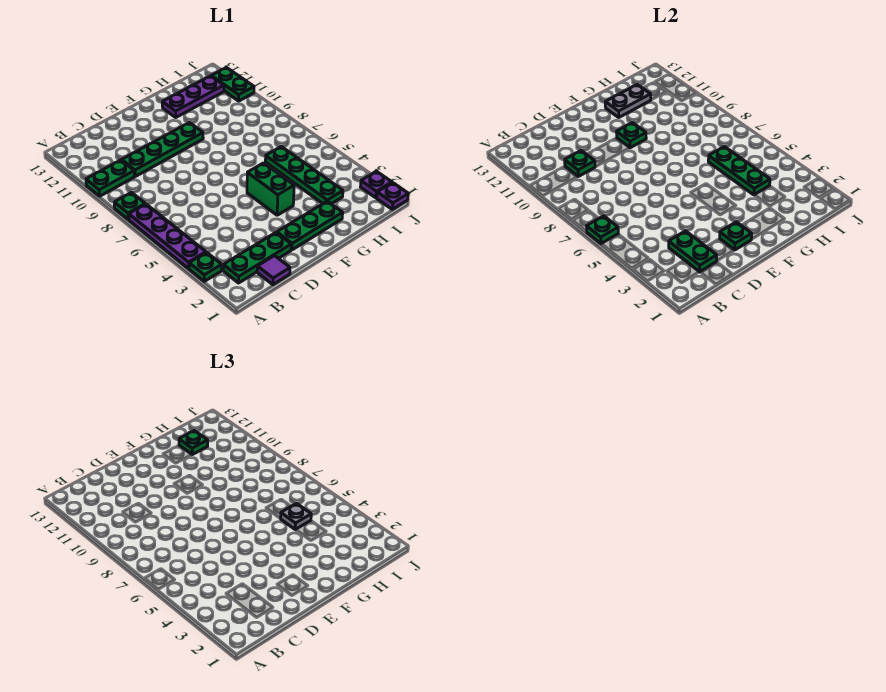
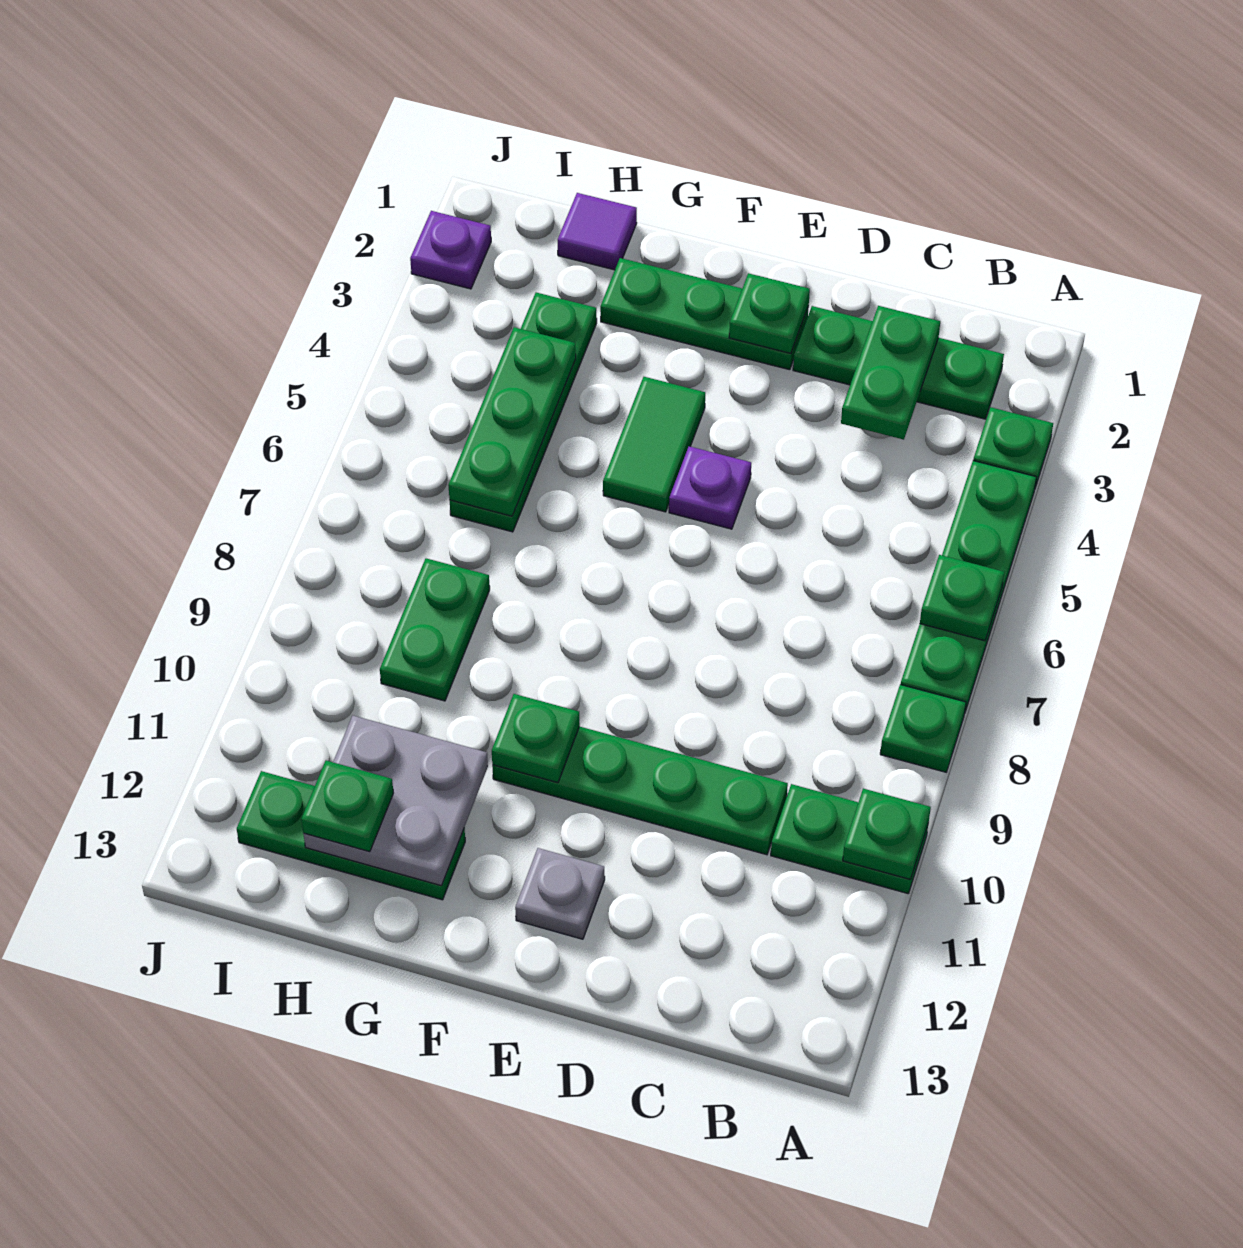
purple plate A4:A7 level 1 -> green plate A4:A7 level 1
purple tile C1 level 1 -> purple tile H1 level 1
green plate C10 level 2 -> green plate A10 level 2
green brick F4:F5 level 1 -> green tile F4:F5 level 1
purple plate G12:I12 level 1 -> green plate G12:I12 level 1
grey plate G12:H12 level 2 -> grey plate G11:H12 level 2
grey plate H5 level 3 -> grey plate E12 level 1
purple plate J1 level 1 -> purple plate E5 level 1
green plate J11:J12 level 1 -> green plate H8:H9 level 1

